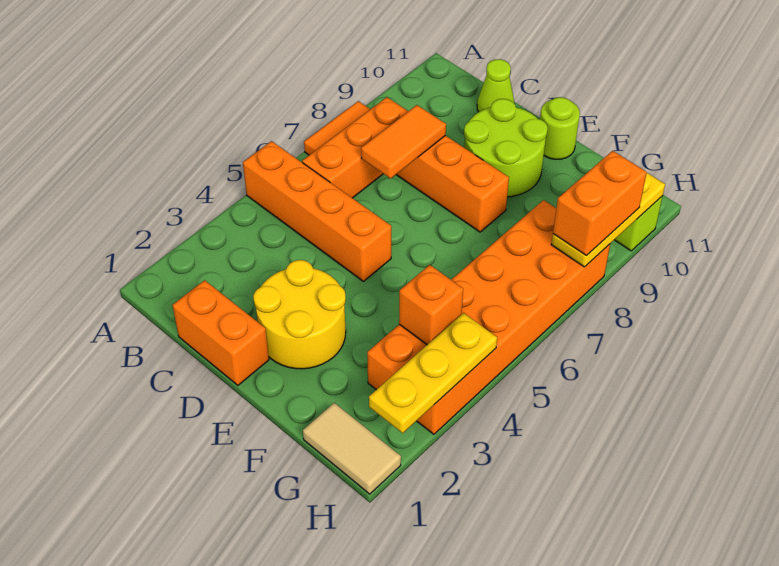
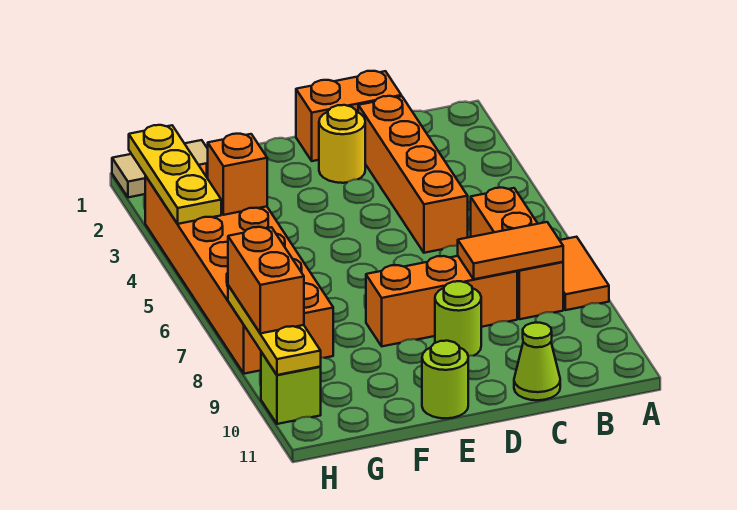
orange brick A5:D5 level 1 -> orange brick C2:C5 level 1
orange tile C7:C8 level 2 -> orange tile B8:C8 level 2
yellow round brick D2:E3 level 1 -> yellow round brick D2 level 1
lime round brick D9:E10 level 1 -> lime round brick D9 level 1

